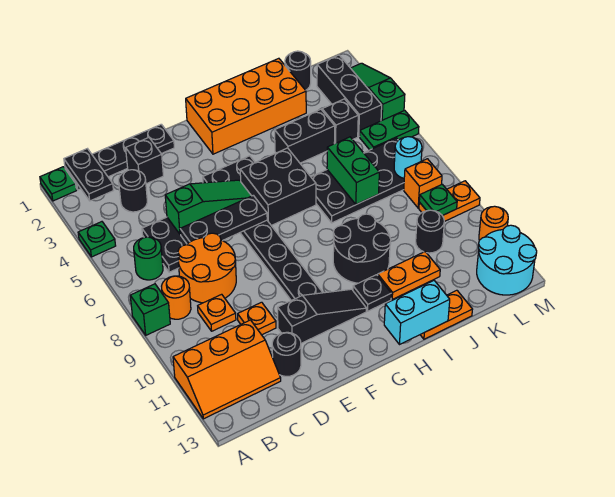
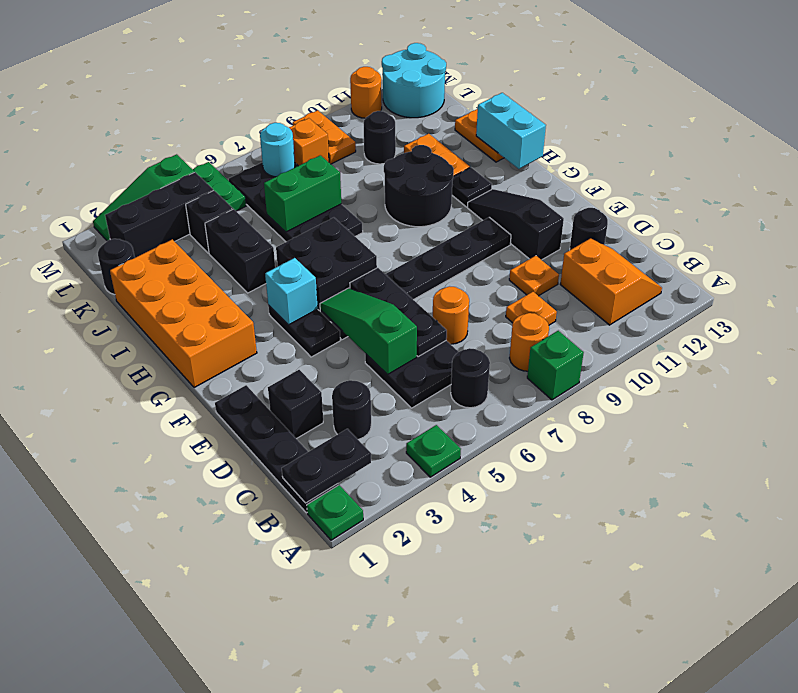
orange slope A11:C12 level 1 top 11 -> orange slope B11:C12 level 1 top 11
green round brick B6 level 1 -> black round brick B6 level 1
orange round brick C7:D8 level 1 -> orange round brick D7 level 1
none -> cyan brick G4 level 2
green plate L9 level 2 -> none

